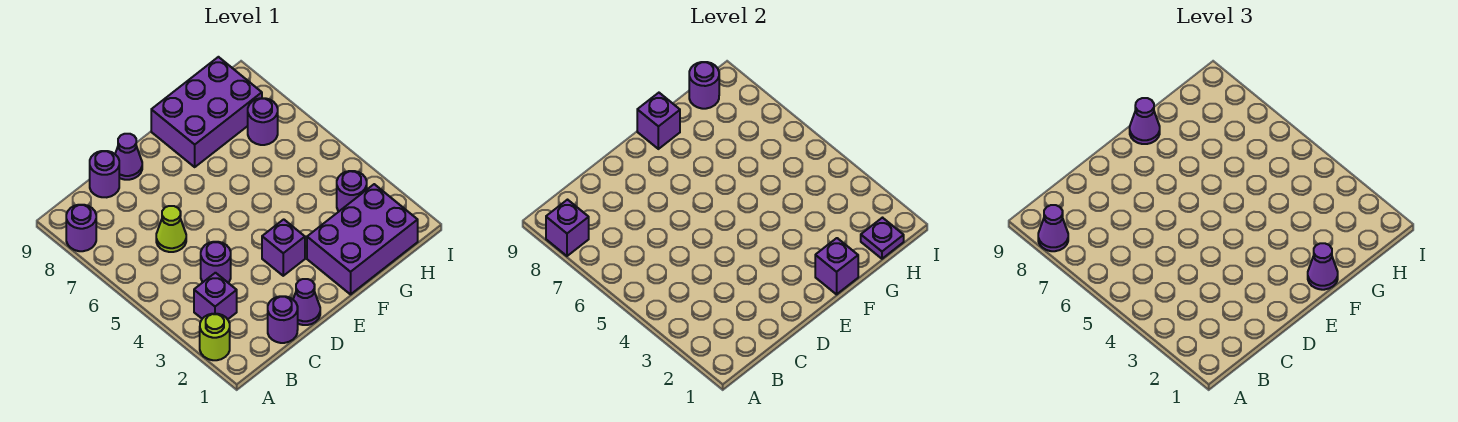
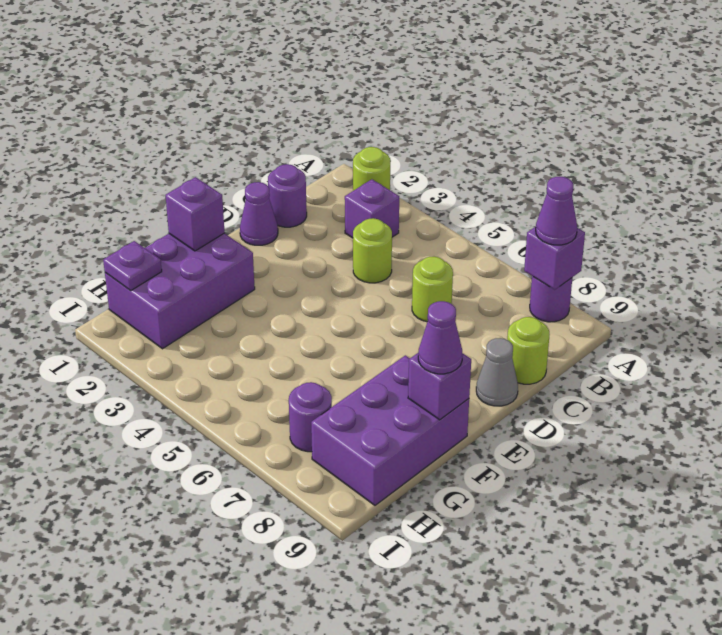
purple round brick C4 level 1 -> lime round brick C4 level 1
lime cone C6 level 1 -> lime round brick C6 level 1
purple round brick C9 level 1 -> lime round brick C9 level 1
purple cone D9 level 1 -> grey cone D9 level 1
purple brick E3 level 1 -> none
purple cone F1 level 3 -> none
purple round brick H3 level 1 -> none
purple round brick H9 level 2 -> none

